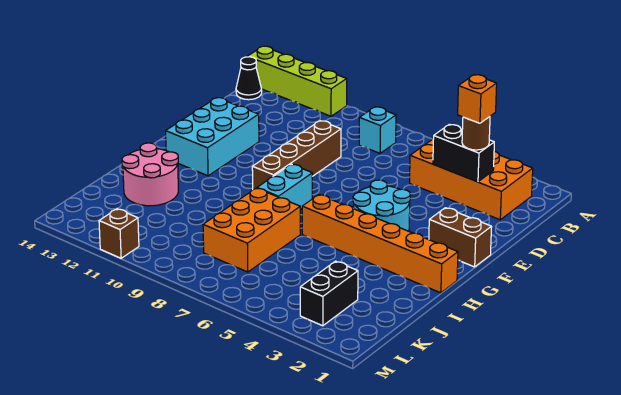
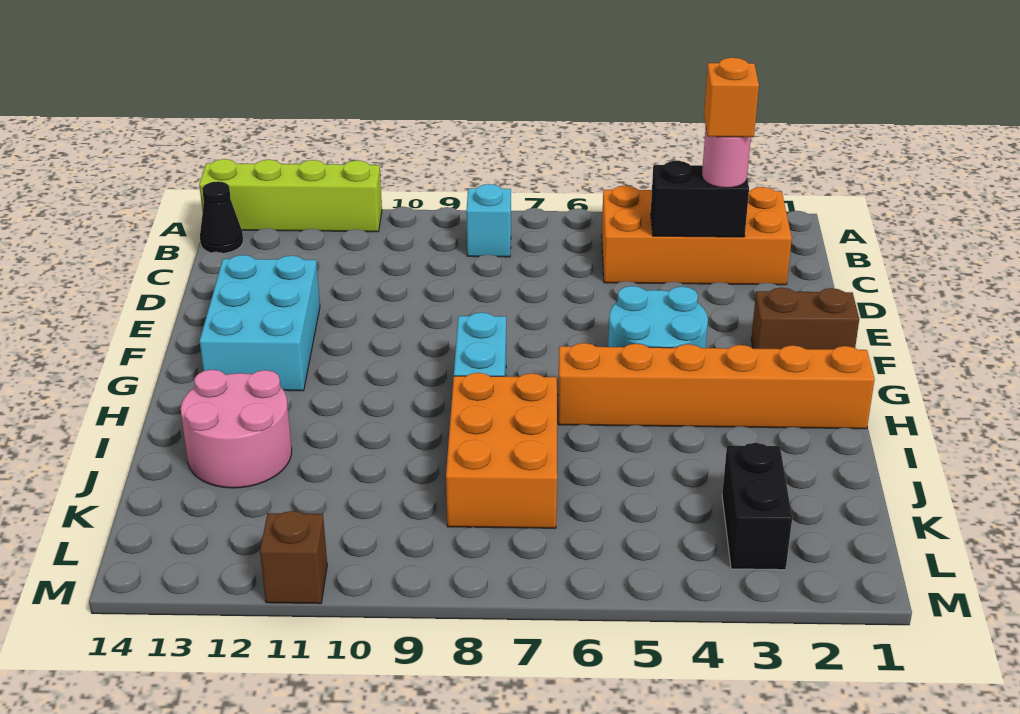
brown round brick C3 level 3 -> pink round brick C3 level 3
brown brick D9:G9 level 1 -> none

